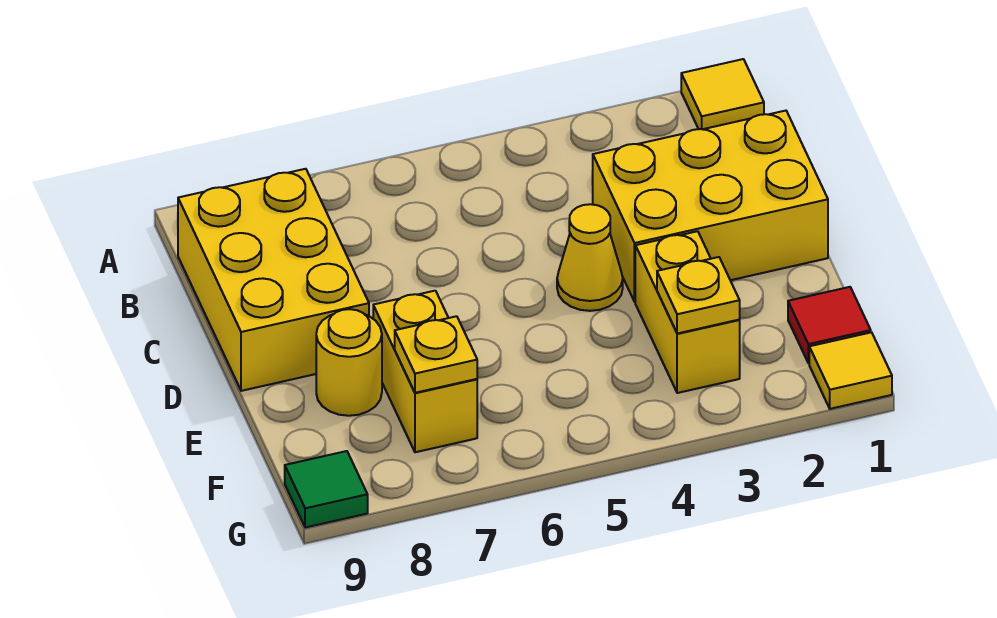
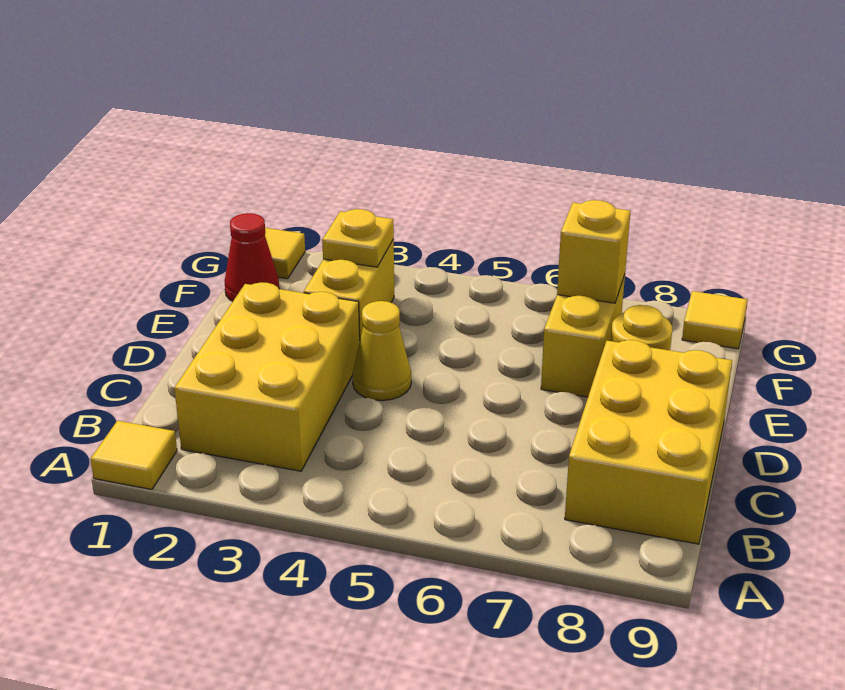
yellow brick C1:D3 level 1 -> yellow brick B2:D3 level 1
red tile F1 level 1 -> red cone F1 level 1
yellow plate F7 level 2 -> yellow brick F7 level 2
green tile G9 level 1 -> yellow tile G9 level 1

